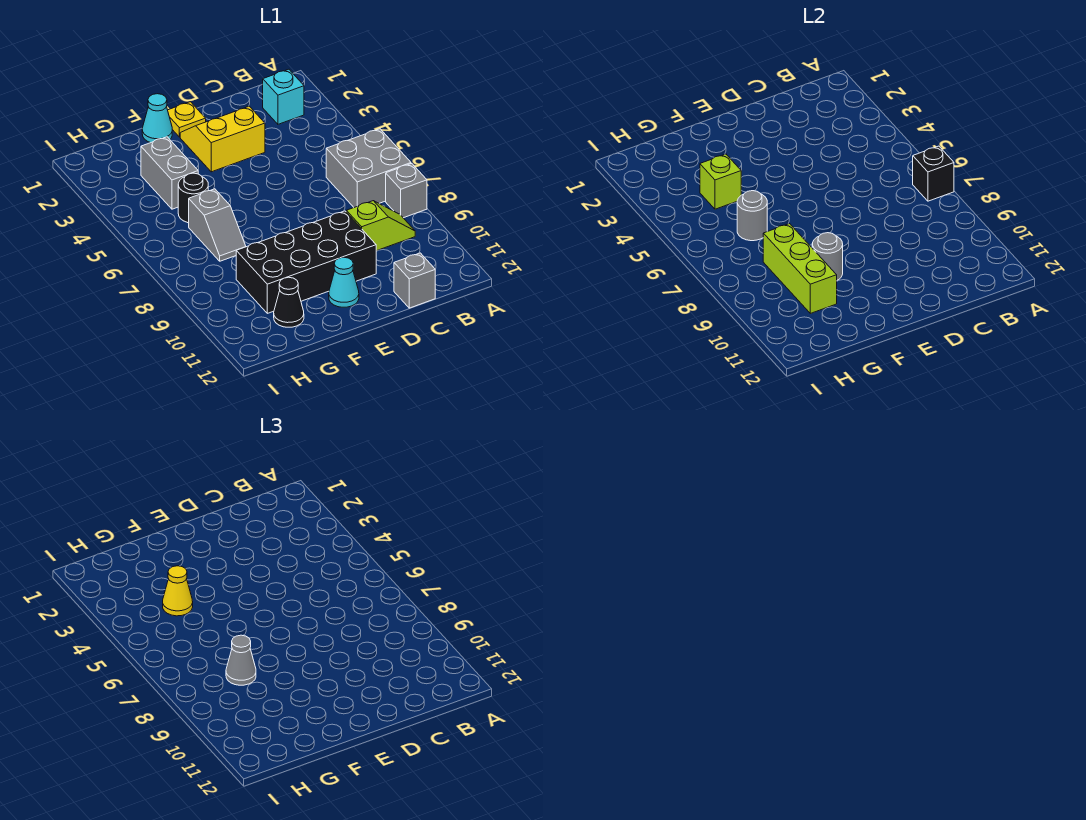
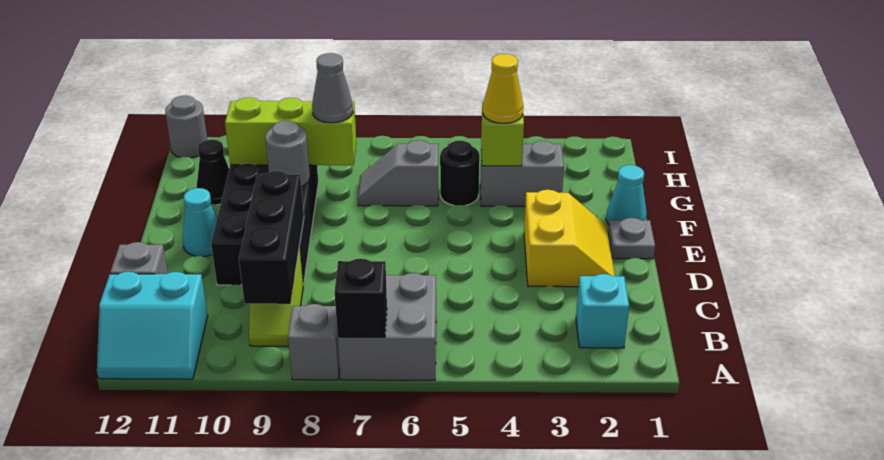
none -> cyan slope A11:B12 level 1 top B
none -> black brick B9:D9 level 2
yellow plate E1 level 1 -> grey plate E1 level 1
grey round brick G6 level 2 -> grey round brick I12 level 1

